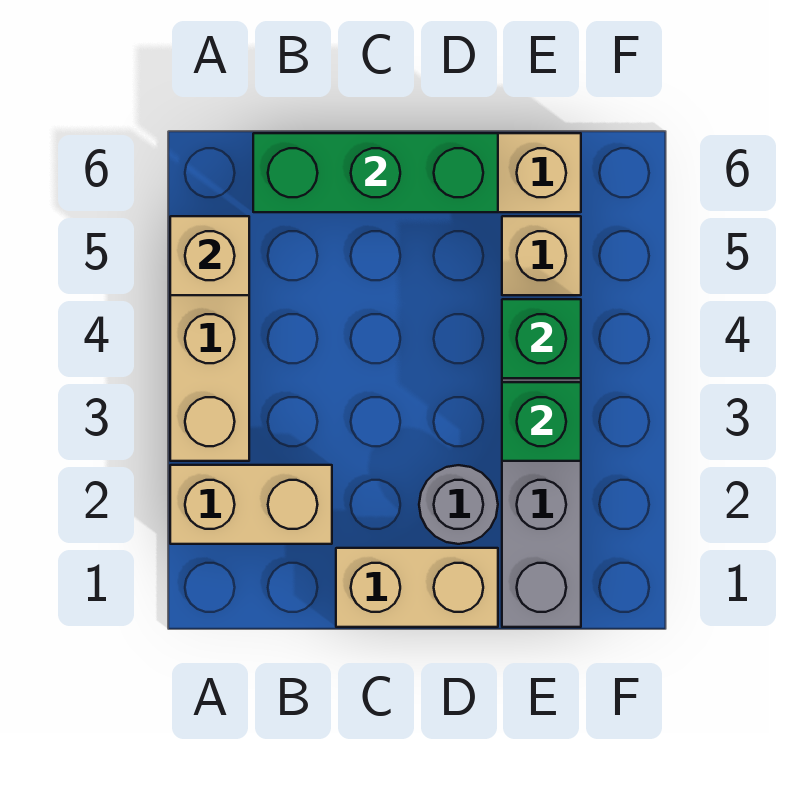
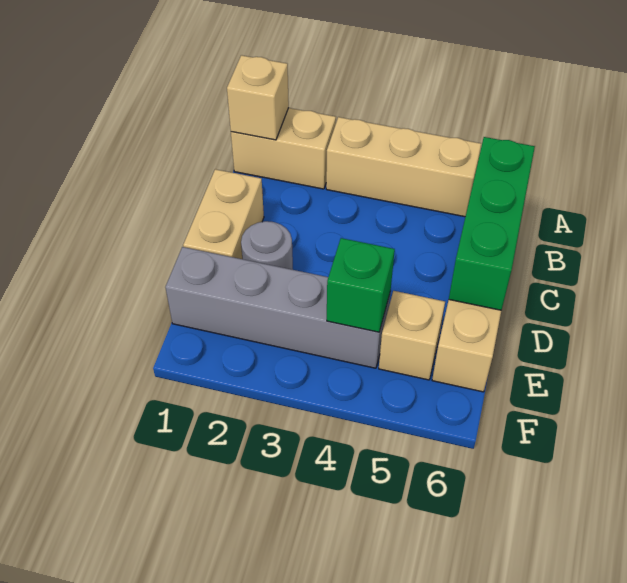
tan brick A2:B2 level 1 -> tan brick A1:A2 level 1
tan brick A5 level 2 -> tan brick A1 level 2
green brick E3 level 2 -> none

